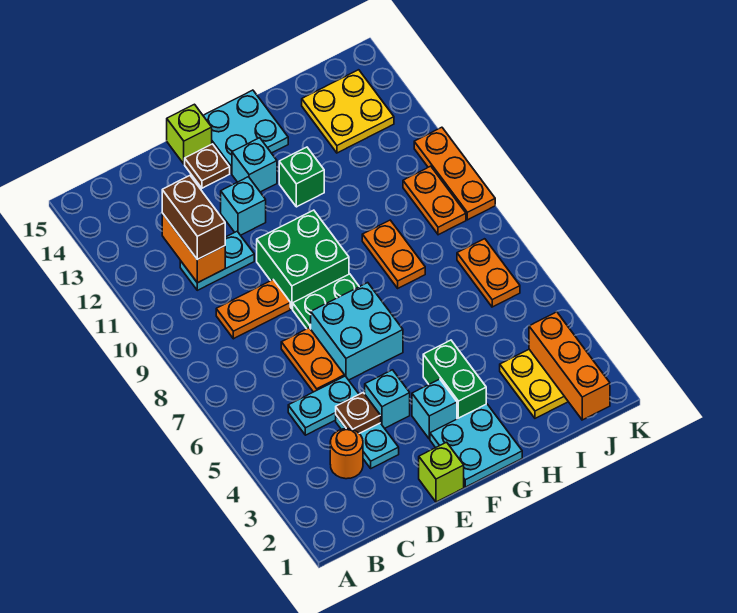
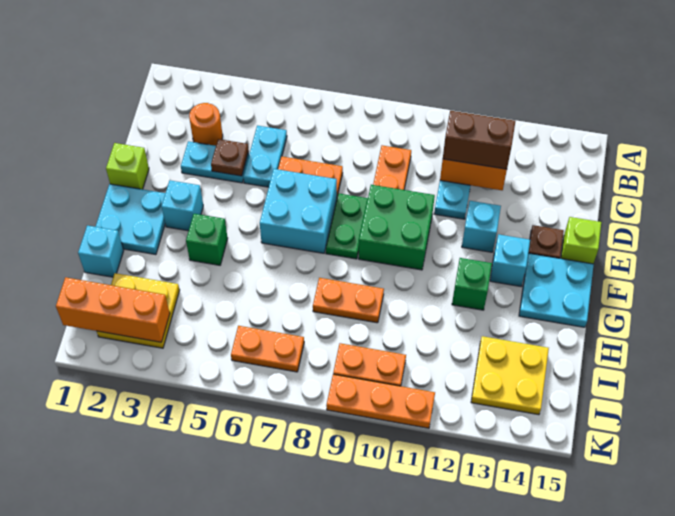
cyan brick E4 level 1 -> cyan brick H1 level 1
green brick G3:G4 level 1 -> green brick G4 level 1

